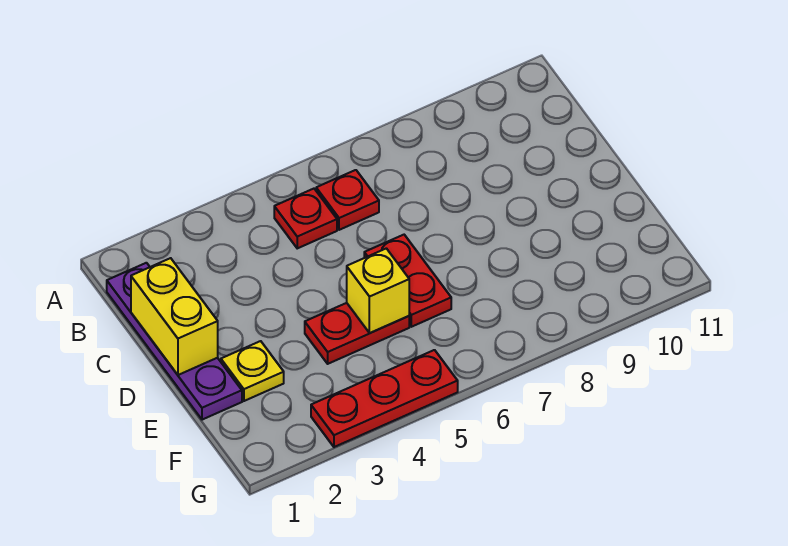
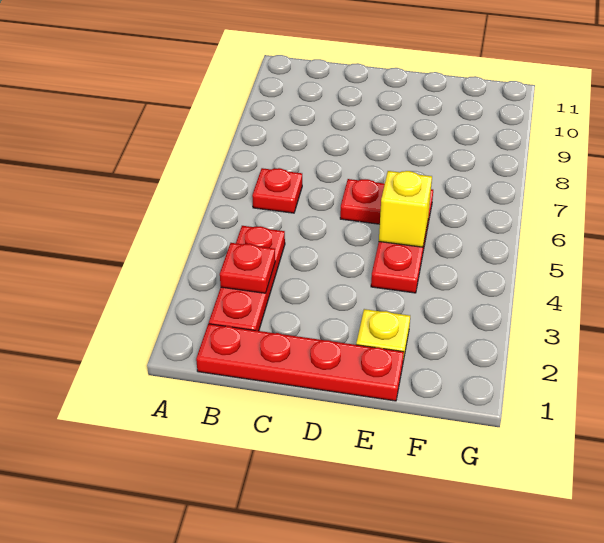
purple plate B1:E1 level 1 -> red plate B1:E1 level 1
red plate B5 level 1 -> red plate B3 level 2
yellow brick C1:D1 level 2 -> none
red plate G3:G5 level 1 -> red plate B2:B4 level 1

